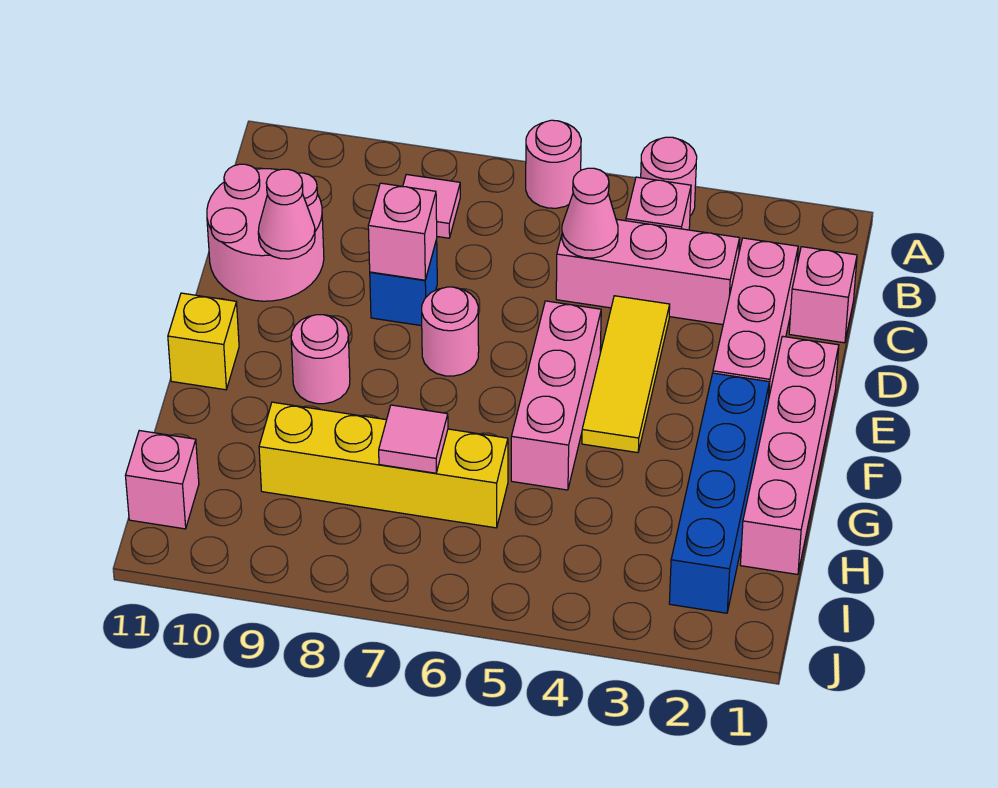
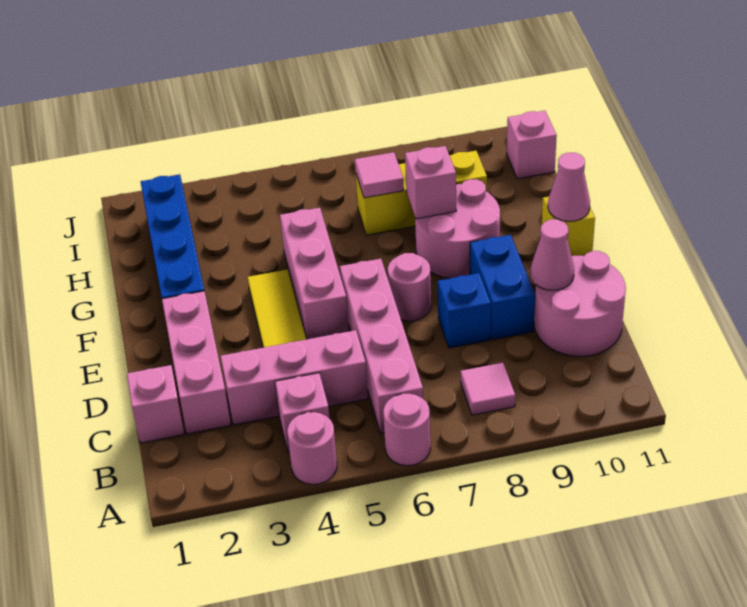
pink cone C5 level 2 -> pink cone F11 level 2
pink brick D8 level 2 -> pink brick G8 level 2
none -> blue brick D9:E9 level 1
pink brick E1:H1 level 1 -> pink brick B6:E6 level 1
pink round brick F9 level 1 -> pink round brick F8:G9 level 1
yellow brick H6:H9 level 1 -> yellow brick H7:H9 level 1

